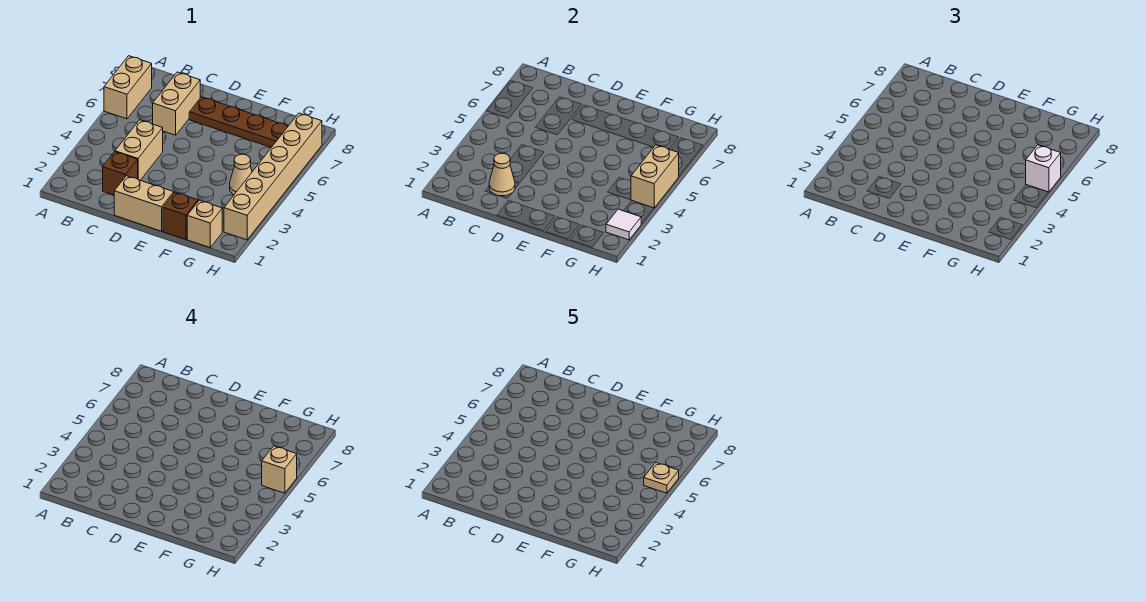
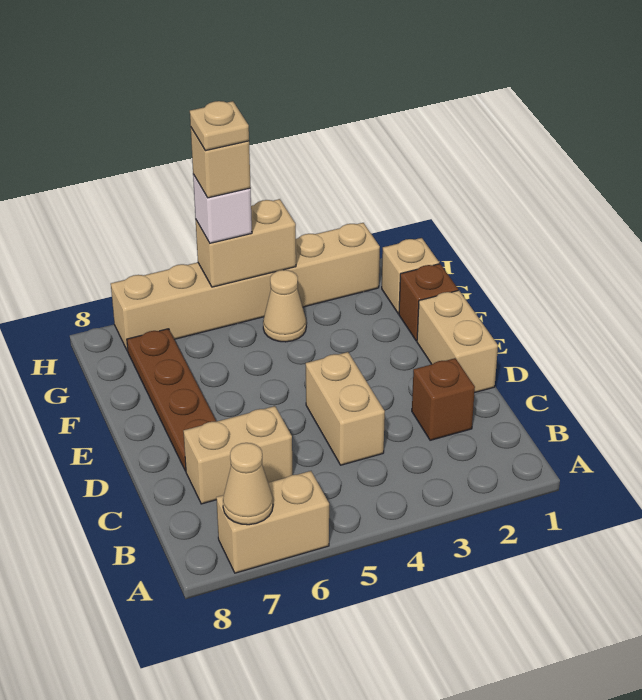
tan cone C2 level 2 -> tan cone A7 level 2
tan brick C3:C4 level 1 -> tan brick C4:D4 level 1
white tile H2 level 2 -> none

